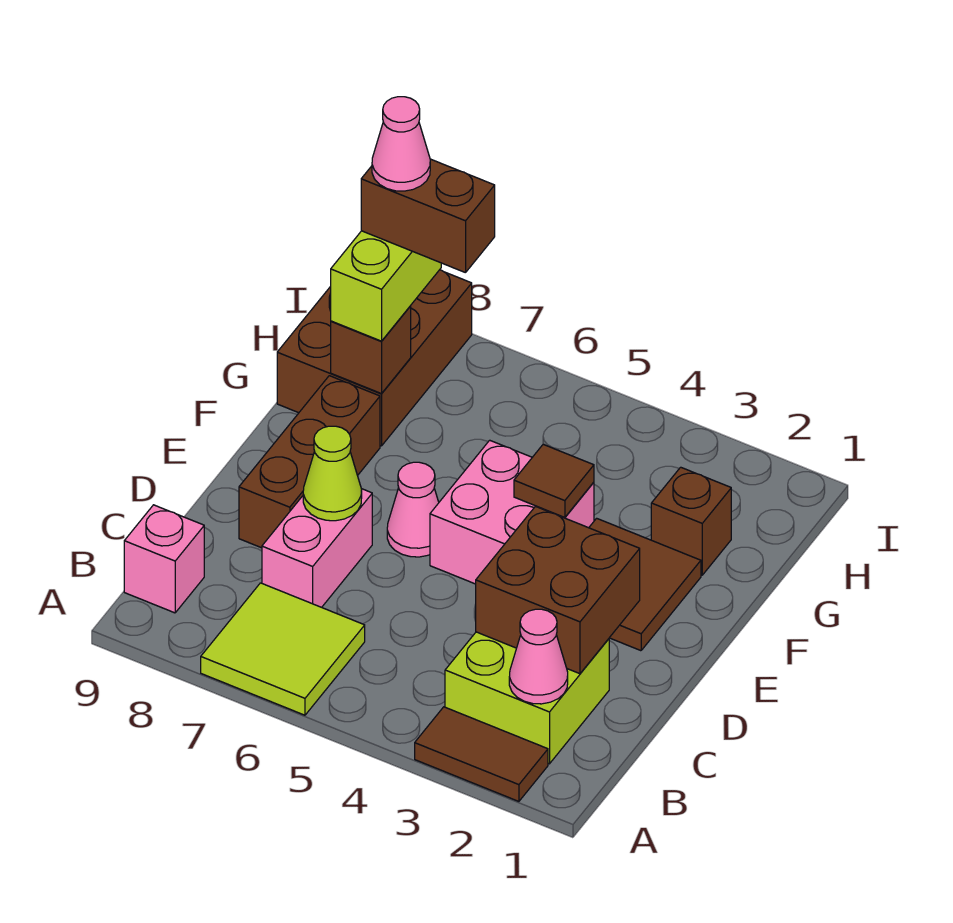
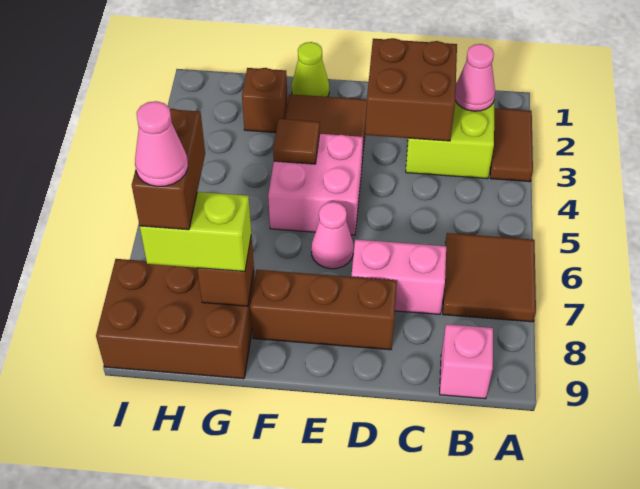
lime tile A6:B7 level 1 -> brown tile A6:B7 level 1
lime cone D7 level 2 -> lime cone F1 level 1

